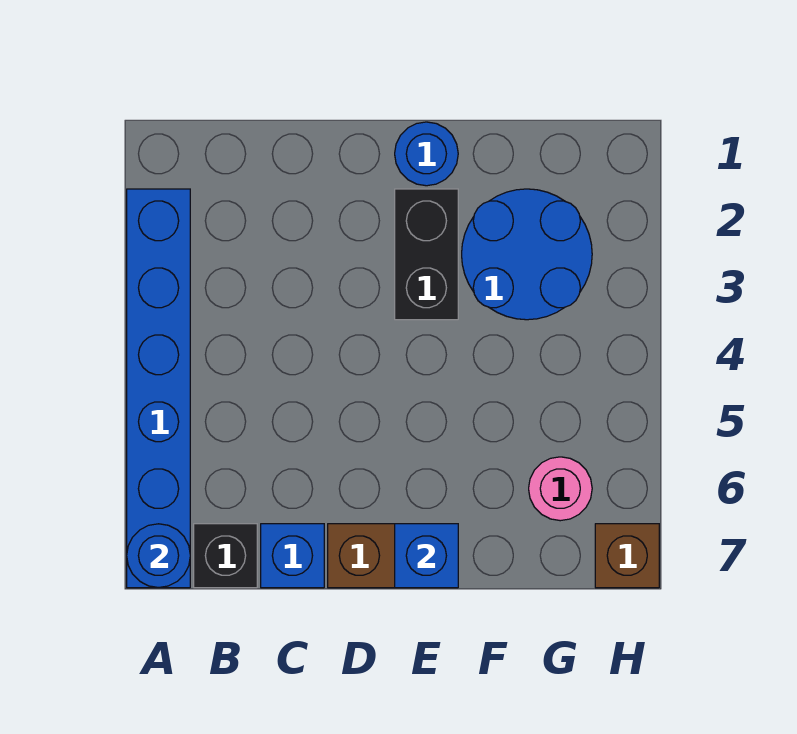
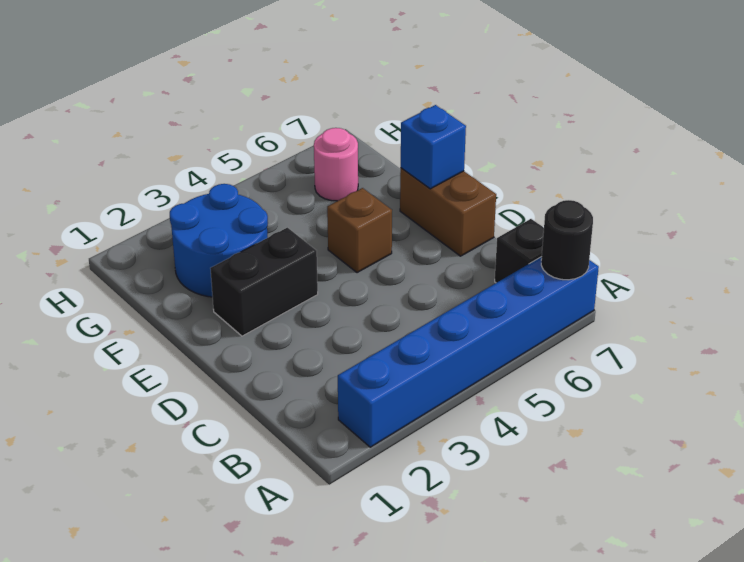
blue round brick A7 level 2 -> black round brick A7 level 2
blue brick C7 level 1 -> none
blue round brick E1 level 1 -> none
brown brick H7 level 1 -> brown brick E5 level 1

